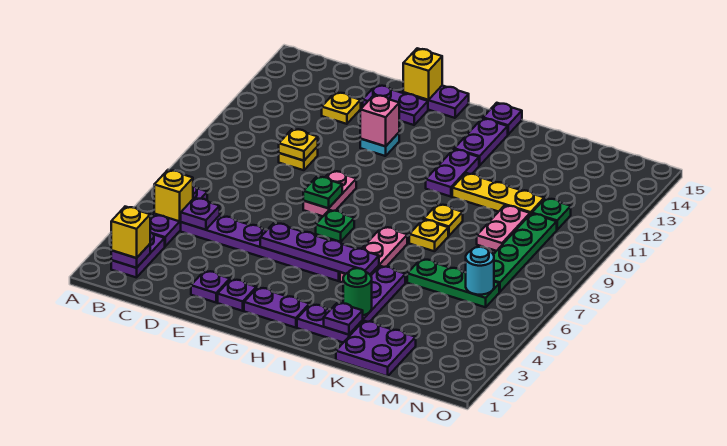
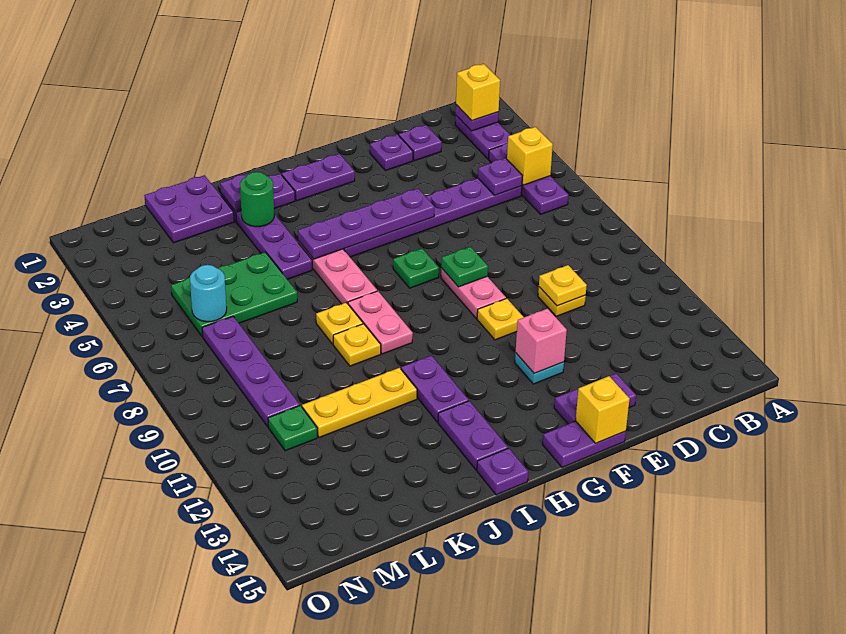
yellow plate D13 level 1 -> yellow plate F10 level 1
purple plate F2 level 1 -> purple plate D2 level 1
green plate K6:M6 level 1 -> green plate K5:M6 level 1
pink plate L9:L10 level 1 -> pink plate I8:I9 level 1
green plate M7:M10 level 1 -> purple plate M7:M10 level 1

